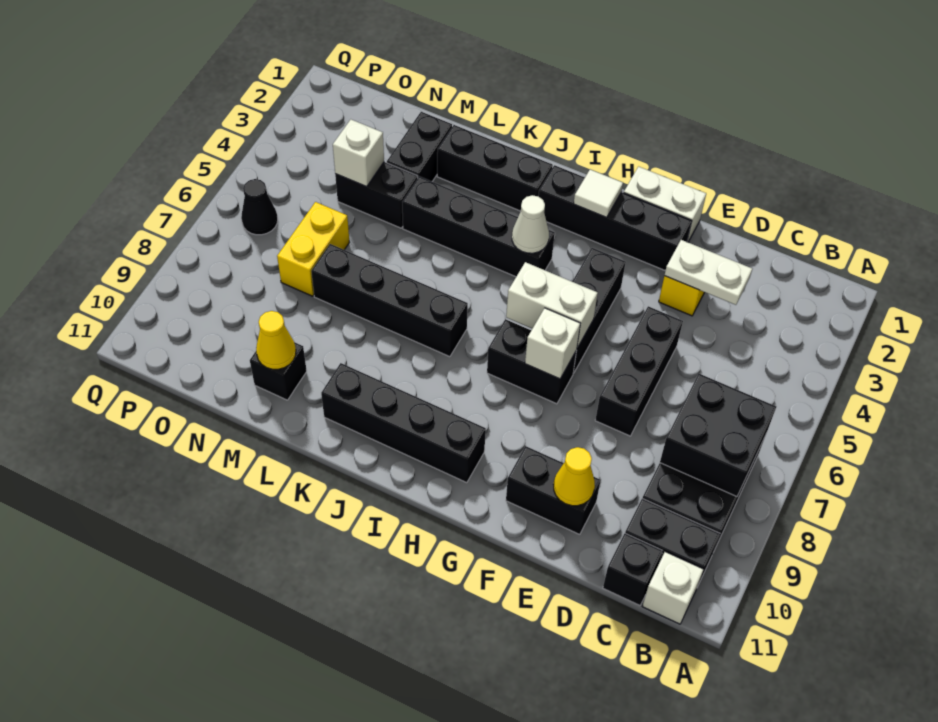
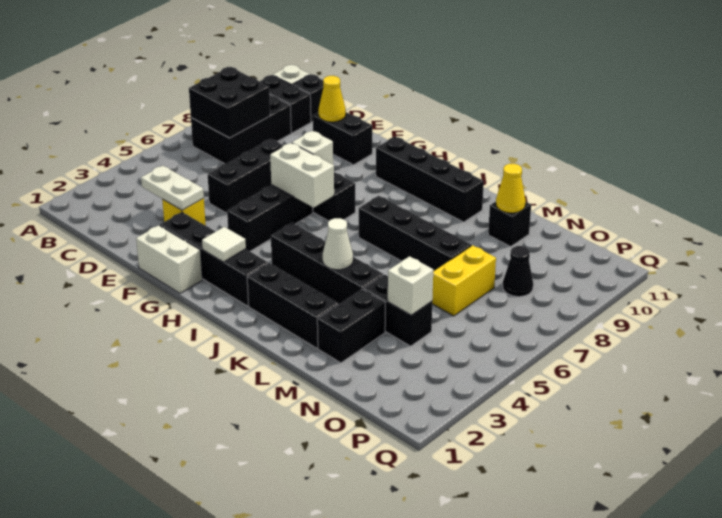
white cone I4 level 2 -> white cone K4 level 2
black cone P6 level 1 -> black cone O8 level 1

